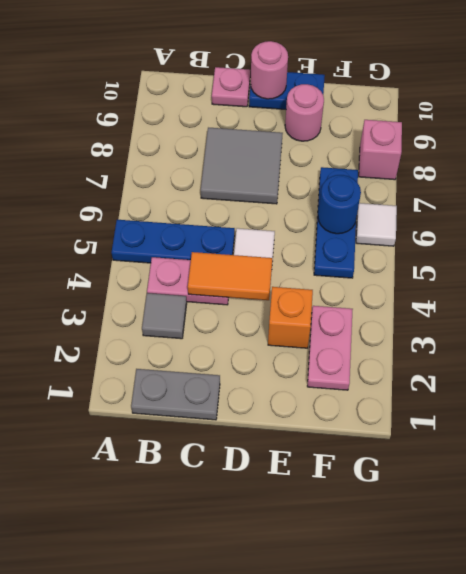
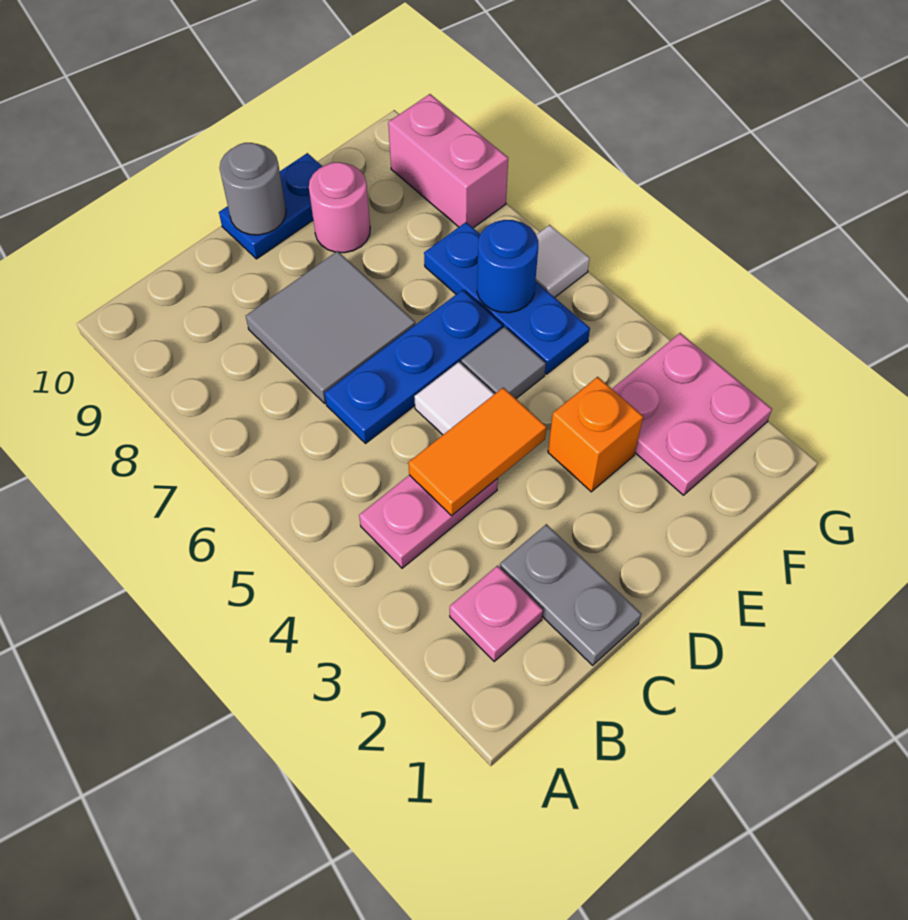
blue plate A5:C5 level 1 -> blue plate C6:E6 level 1
grey plate B1:C1 level 1 -> grey plate C1:C2 level 1
grey tile B3 level 1 -> grey tile E5 level 1
pink plate C10 level 1 -> pink plate B2 level 1
pink round brick D10 level 2 -> grey round brick D10 level 2
pink plate F2:F3 level 1 -> pink plate F2:G3 level 1
pink brick G8 level 1 -> pink brick G8:G9 level 1

